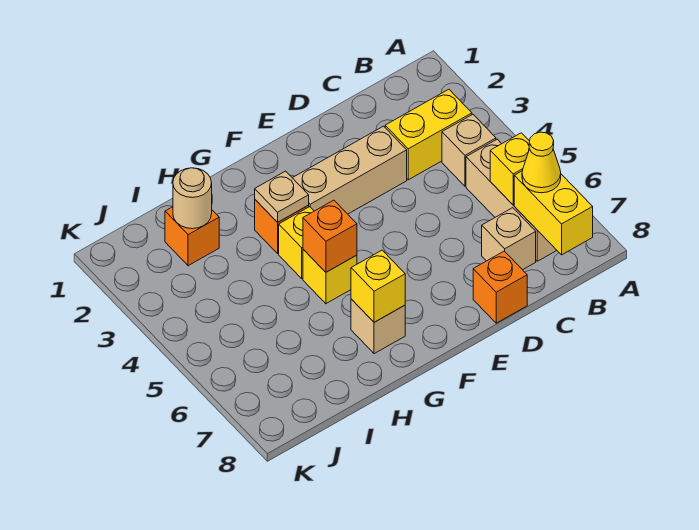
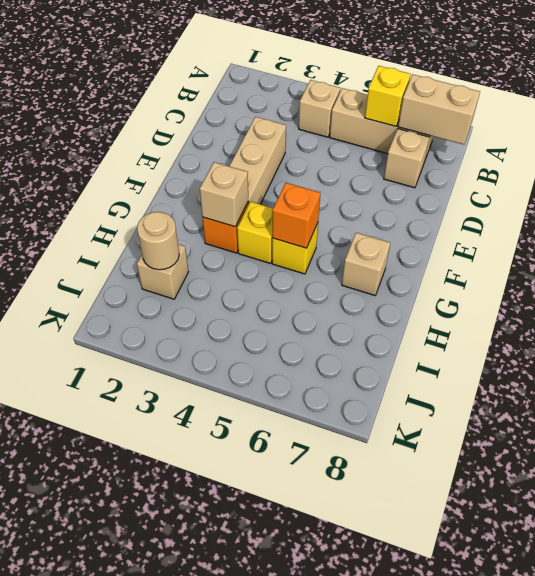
yellow brick B3:C3 level 1 -> none
yellow brick B7:B8 level 2 -> tan brick B7:B8 level 2
yellow cone B7 level 3 -> none
orange brick D8 level 1 -> none
tan plate G3 level 2 -> tan brick G3 level 2
yellow brick G7 level 2 -> none
orange brick I2 level 1 -> tan brick I2 level 1

